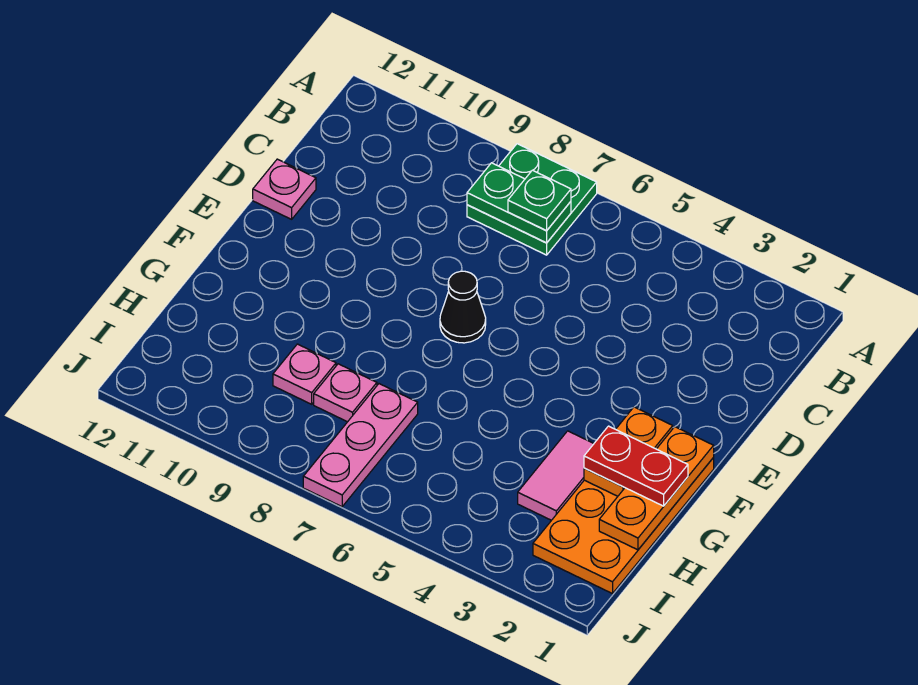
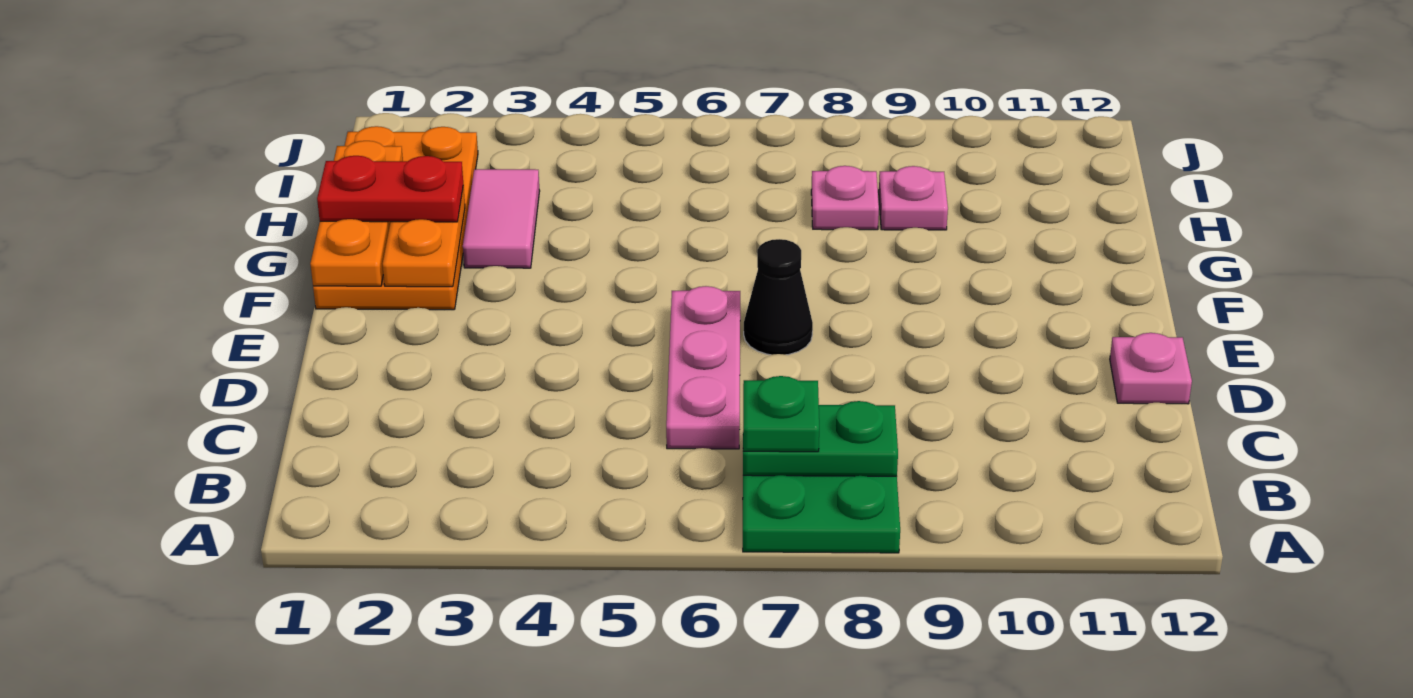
pink plate H7:J7 level 1 -> pink plate C6:E6 level 1

